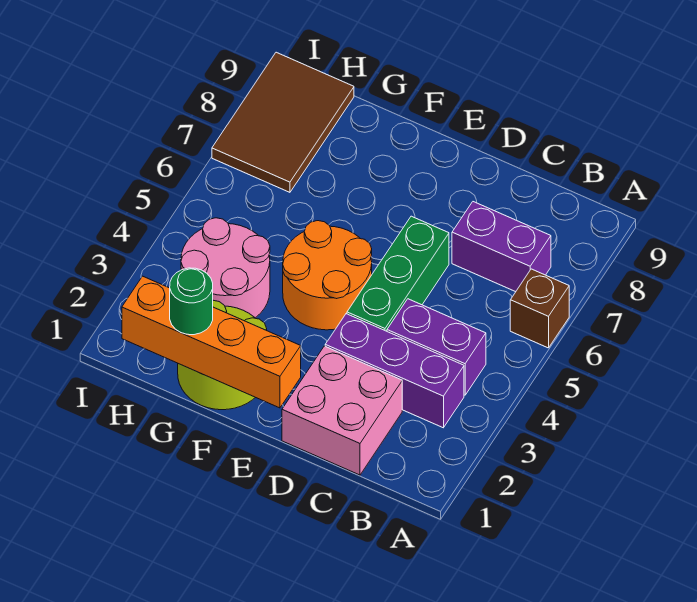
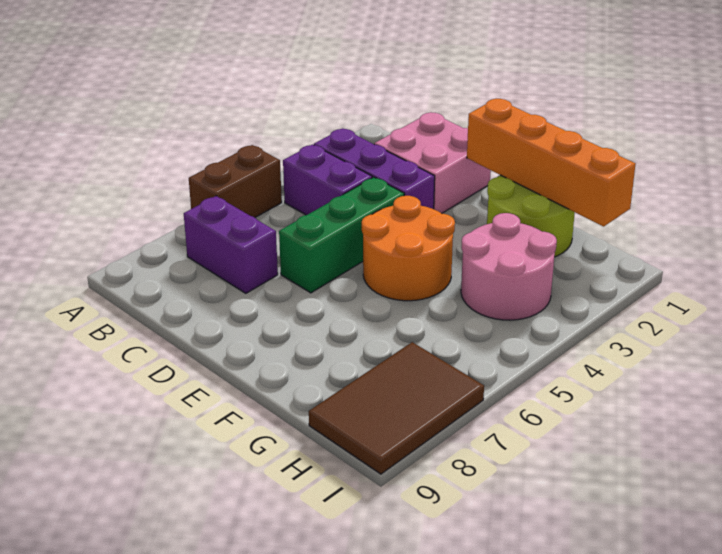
brown brick A6 level 1 -> brown brick A5:A6 level 1
green round brick G1 level 3 -> none

